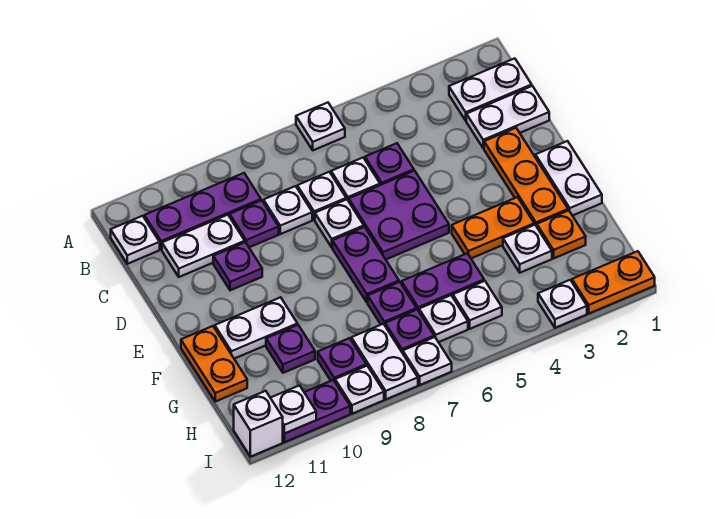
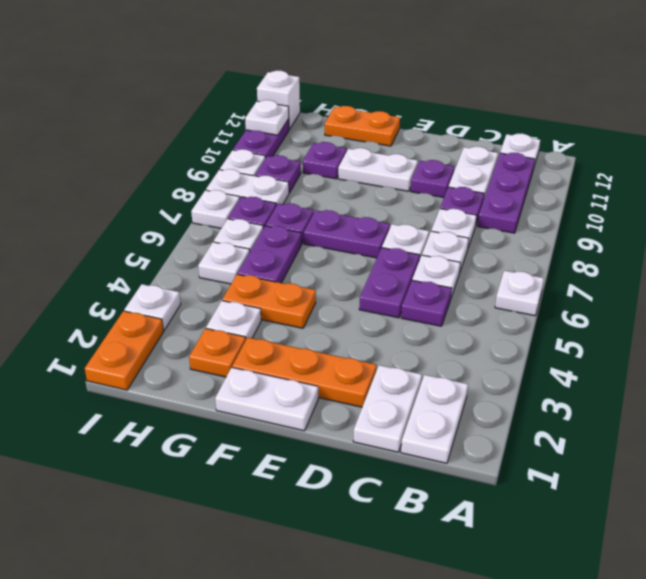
purple plate D5:E6 level 1 -> purple plate D5:D6 level 1
orange plate F3:F4 level 1 -> orange plate F4:G4 level 1
white plate F10:F11 level 1 -> white plate E10:F10 level 1

